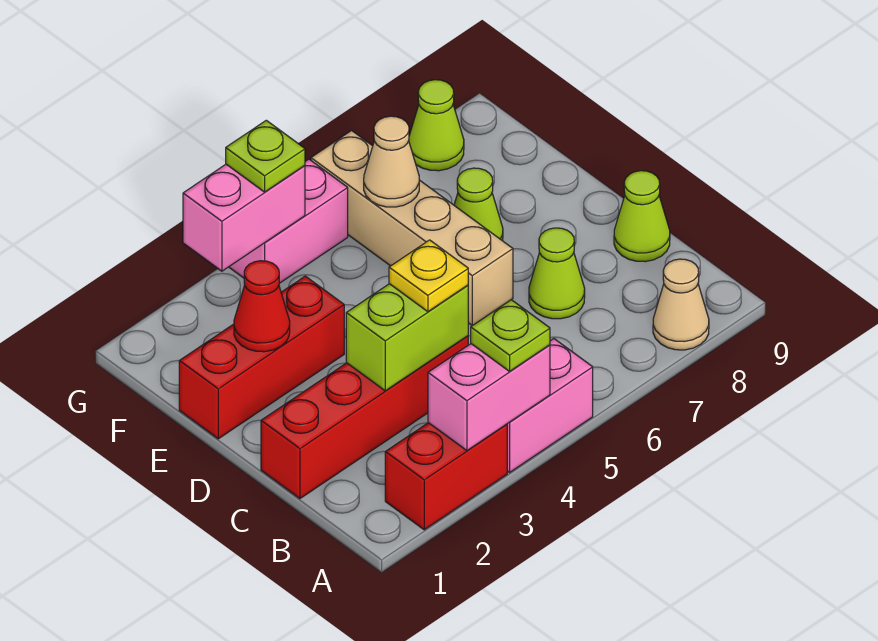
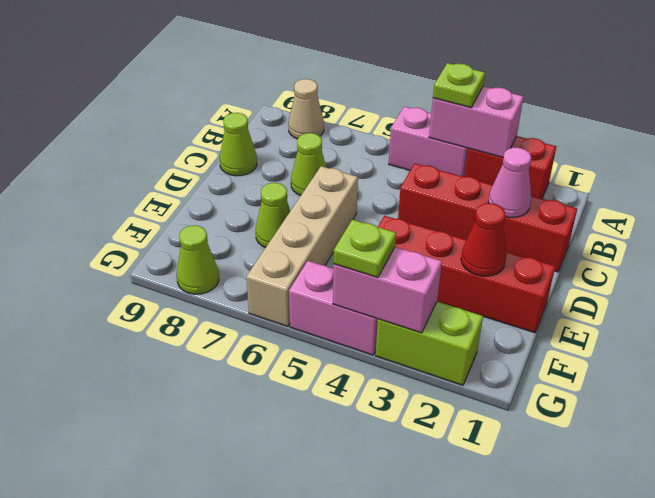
none -> pink cone C2 level 2
lime brick C3:C4 level 2 -> lime brick G2:G3 level 1
yellow plate C4 level 3 -> none
red brick E1:E3 level 1 -> red brick E1:E4 level 1
tan cone F6 level 2 -> none

